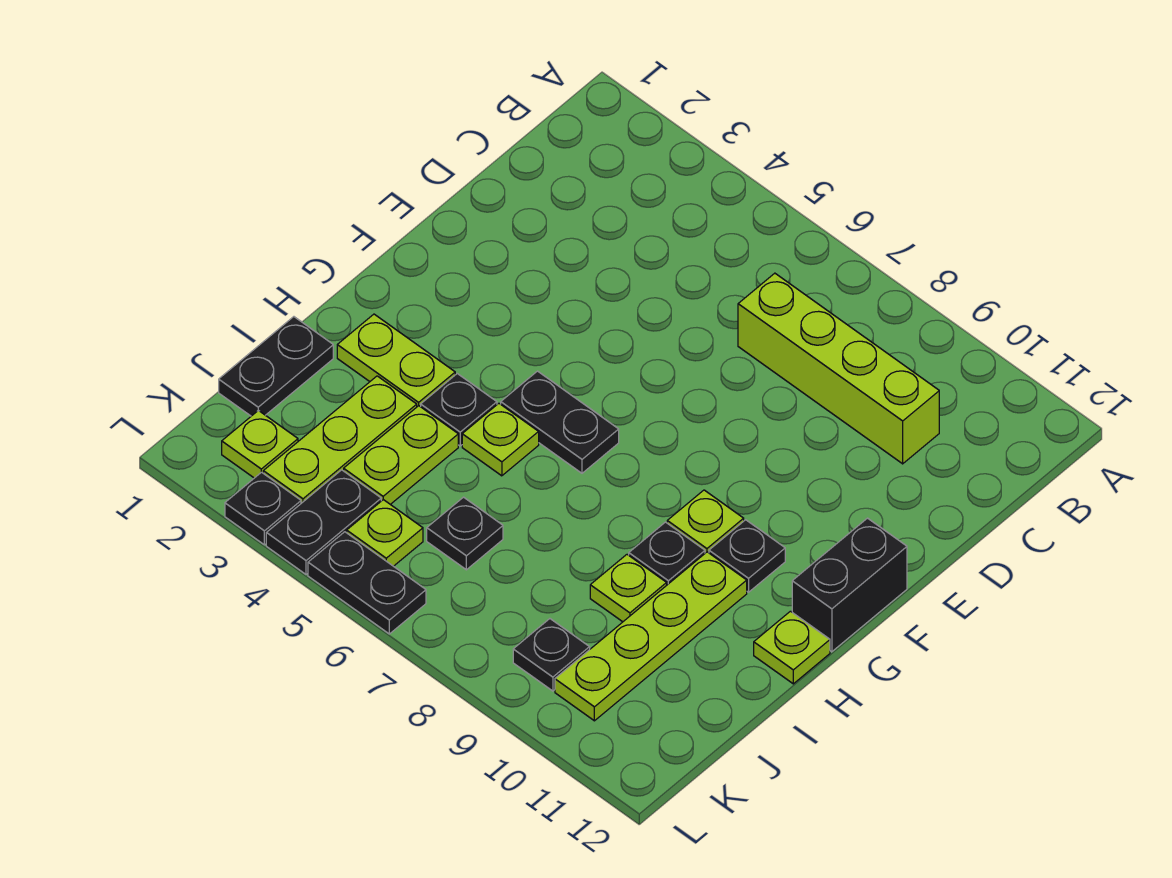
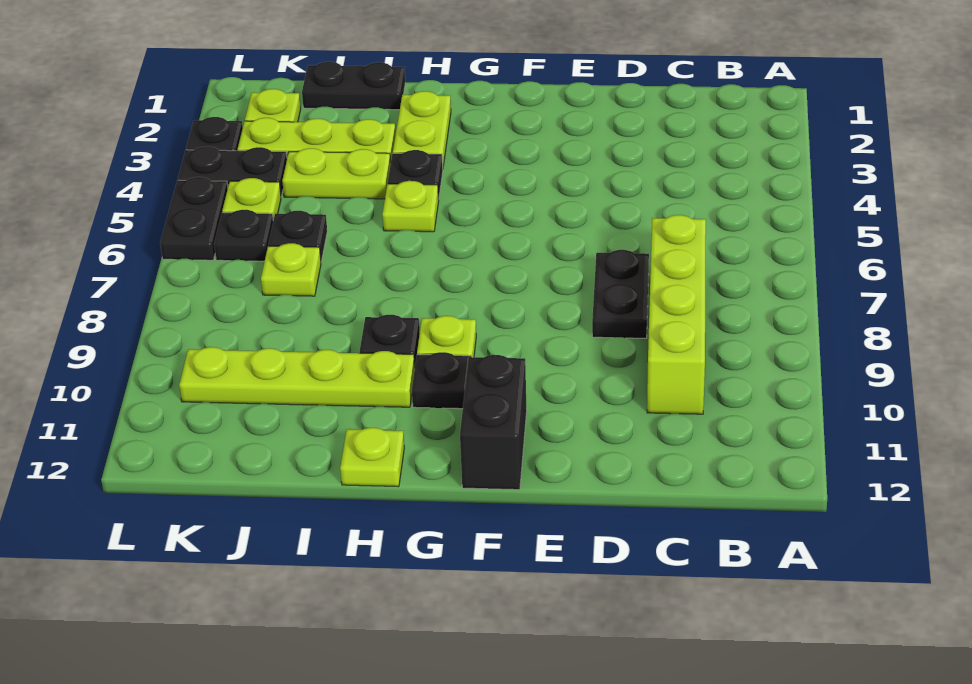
black brick F12:G12 level 1 -> black brick F11:F12 level 1
black plate G5:G6 level 1 -> black plate D7:D8 level 1
lime plate I9 level 1 -> lime plate J7 level 1
black plate K9 level 1 -> black plate K6 level 1

